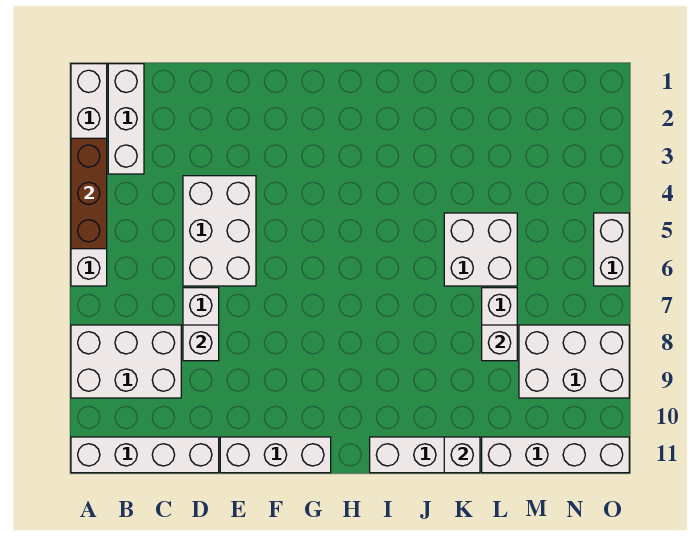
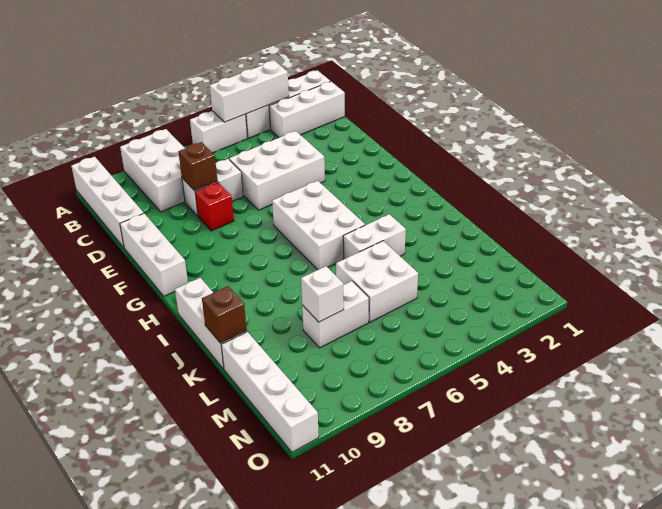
brown brick A3:A5 level 2 -> white brick A3:A5 level 2
white brick D8 level 2 -> brown brick D8 level 2
none -> red brick E8 level 1
white brick K11 level 2 -> brown brick K11 level 2
white brick M8:O9 level 1 -> white brick G5:I6 level 1
white brick O5:O6 level 1 -> white brick J4:J5 level 1

